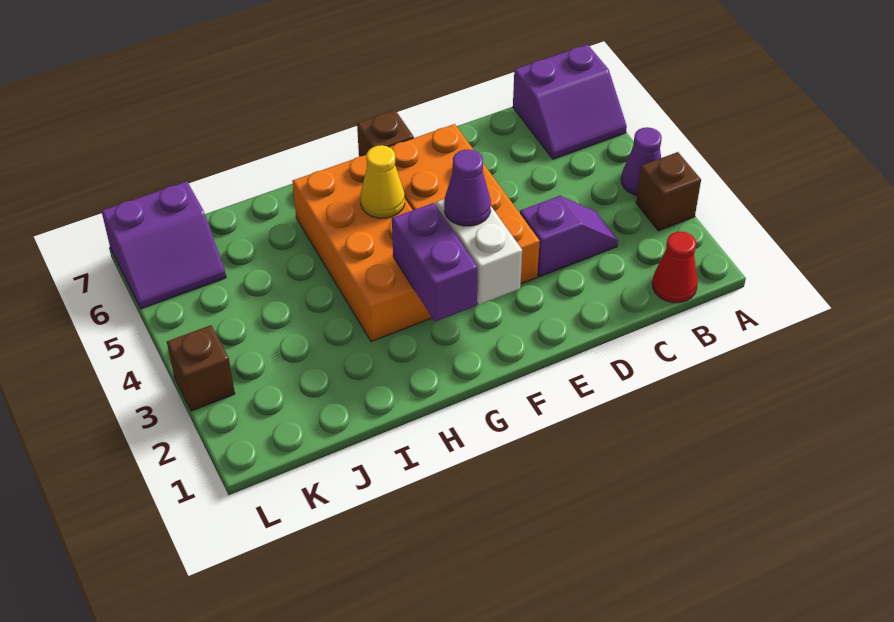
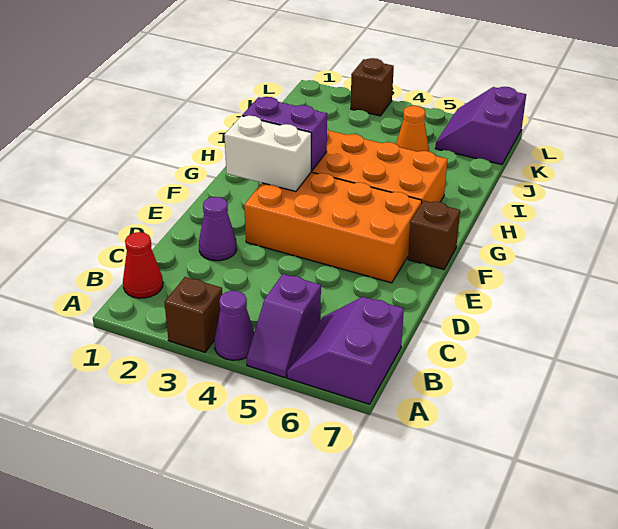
purple slope C3:D3 level 1 top D -> purple slope A5:B5 level 1 top B
purple cone F3 level 3 -> purple cone D2 level 1
yellow cone G5 level 2 -> none
none -> orange cone J5 level 1

